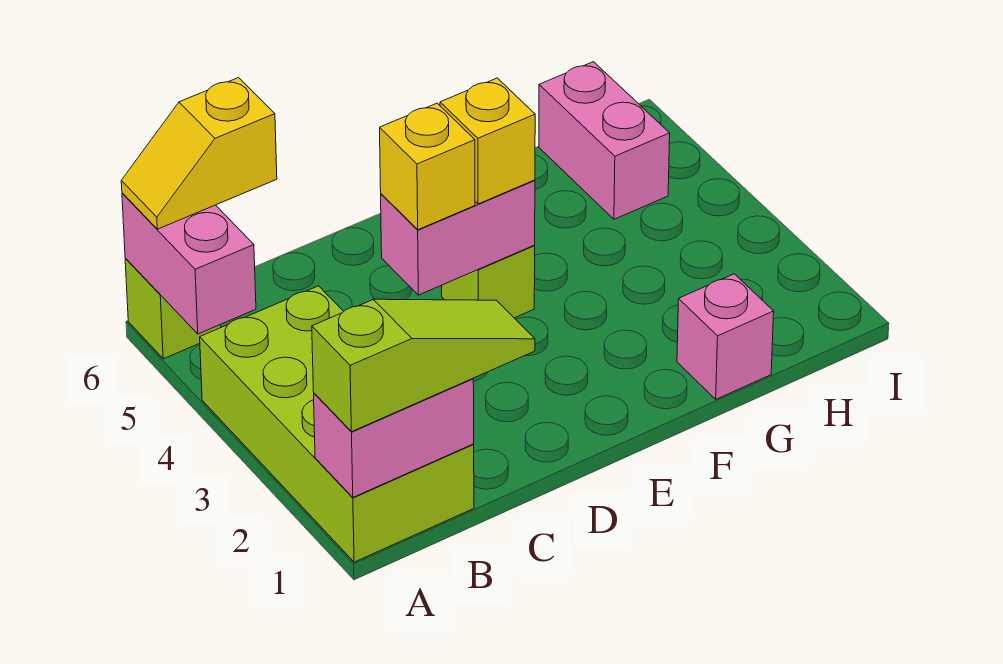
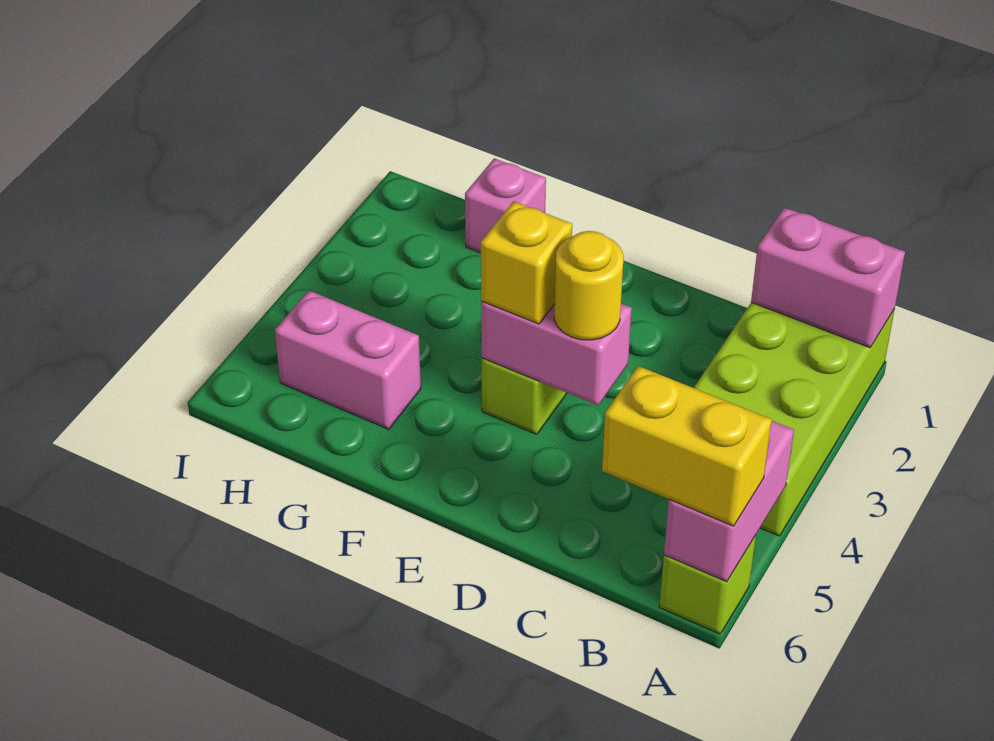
lime slope A1:C1 level 3 top A -> none
yellow slope A6:B6 level 3 top B -> yellow brick A6:B6 level 3
yellow brick D4 level 3 -> yellow round brick D4 level 3
pink brick H5:H6 level 1 -> pink brick G5:H5 level 1

